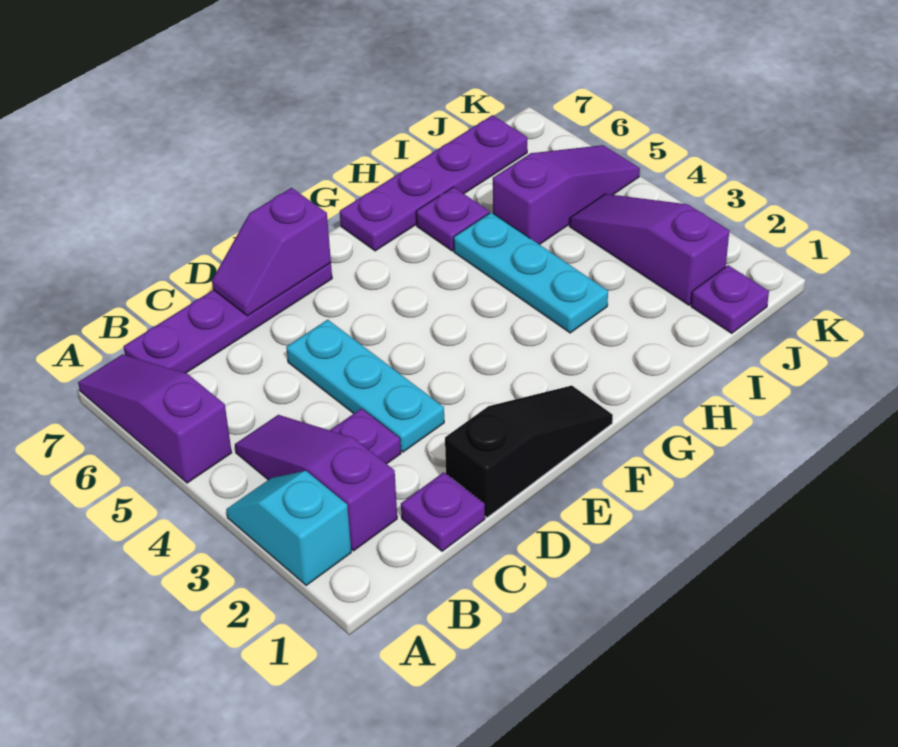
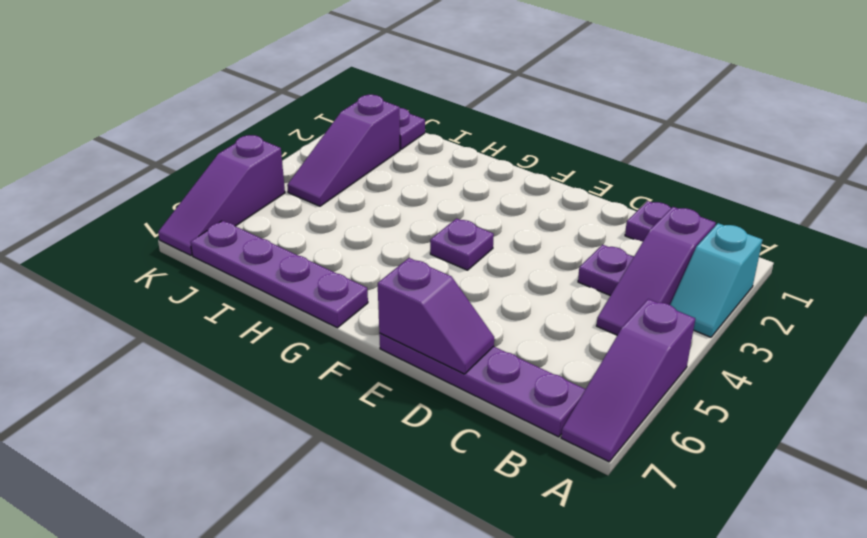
black slope D1:F1 level 1 top D -> none
cyan plate D3:D5 level 1 -> none
cyan plate H3:H5 level 1 -> none
purple plate H6 level 1 -> purple plate F4 level 1
purple slope I5:K5 level 1 top I -> purple slope K5:K7 level 1 top 5

